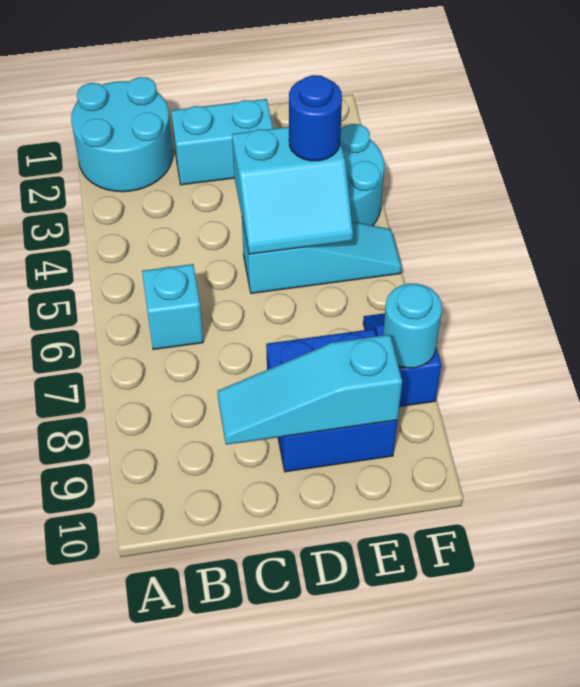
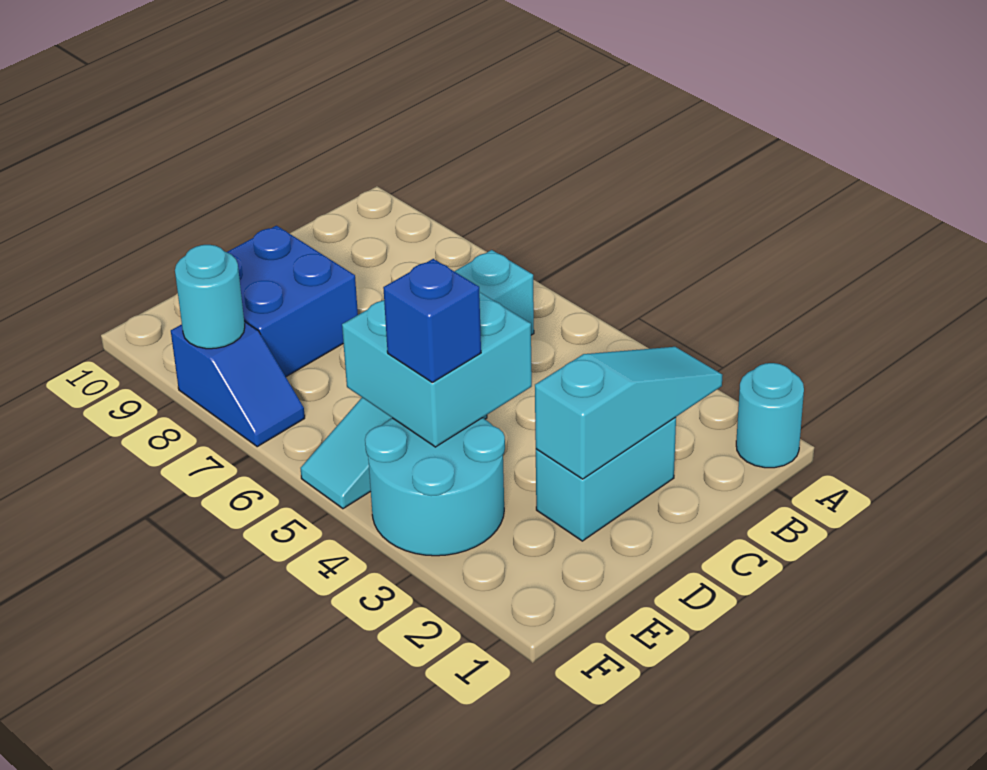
cyan round brick A1:B2 level 1 -> cyan round brick A1 level 1
cyan slope C9:E9 level 2 top E -> cyan slope B2:D2 level 2 top D
cyan slope D4:E5 level 2 top 4 -> cyan brick D4:E5 level 2
blue round brick E4 level 3 -> blue brick E4 level 3

